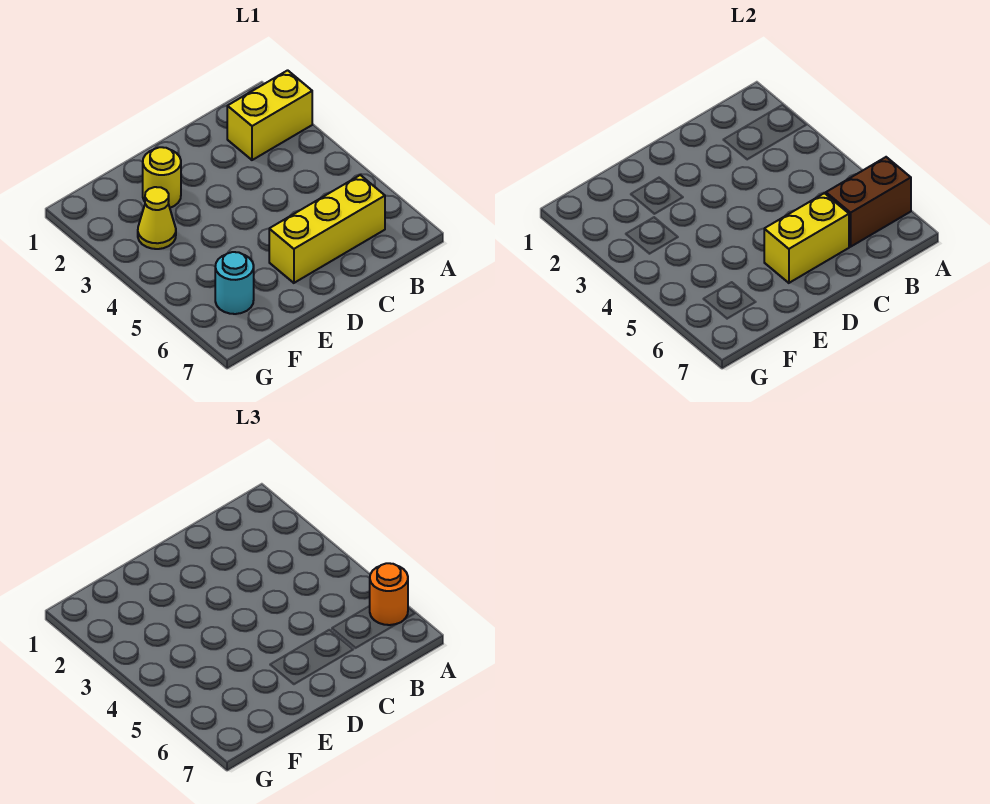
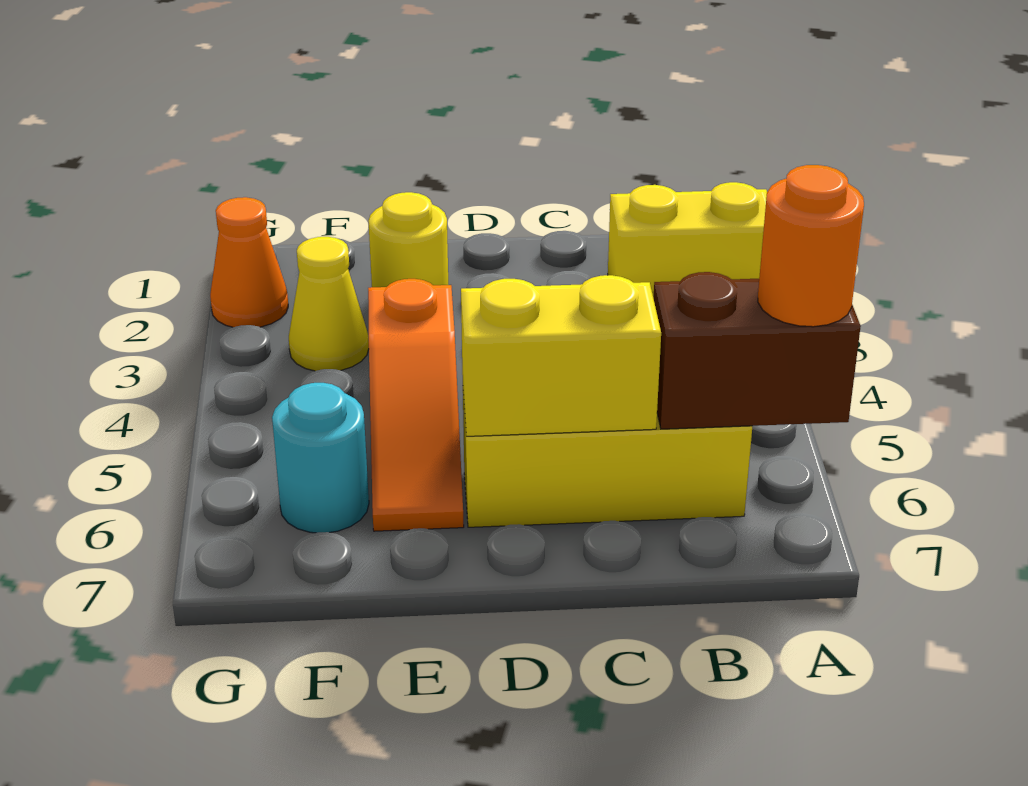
none -> orange slope E4:E6 level 1 top 4
none -> orange cone G2 level 1

